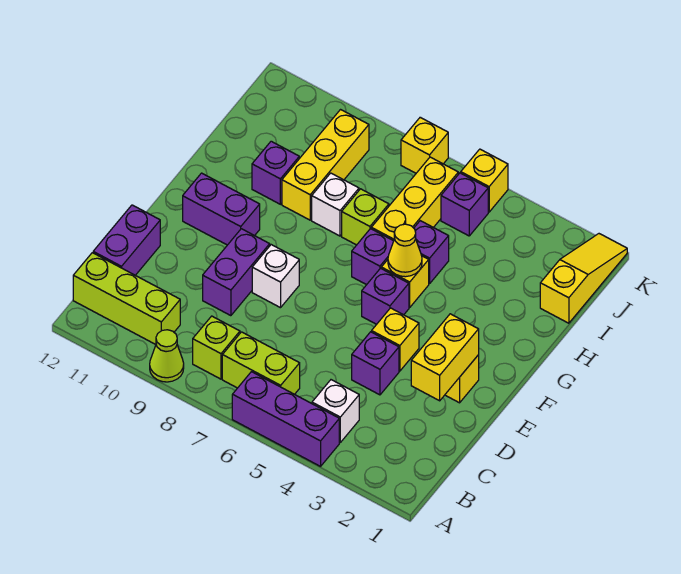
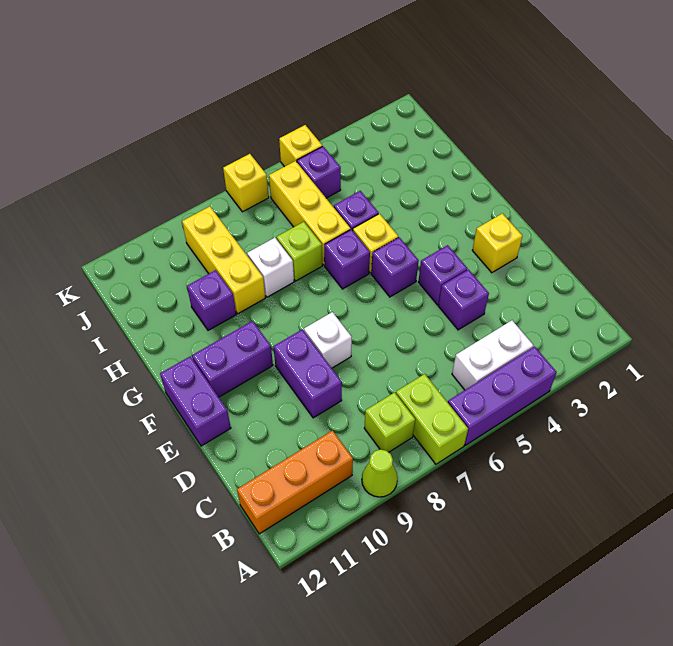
white brick B4 level 1 -> white brick B4:B5 level 1
lime brick B6:B7 level 1 -> lime brick A7:B7 level 1
lime brick B10:B12 level 1 -> orange brick B10:B12 level 1
purple brick C12:D12 level 1 -> purple brick E12:F12 level 1
yellow brick D2:E2 level 2 -> none
yellow brick E4 level 1 -> purple brick E4 level 1
yellow cone G5 level 2 -> none
yellow slope I1:K1 level 1 top I -> none

